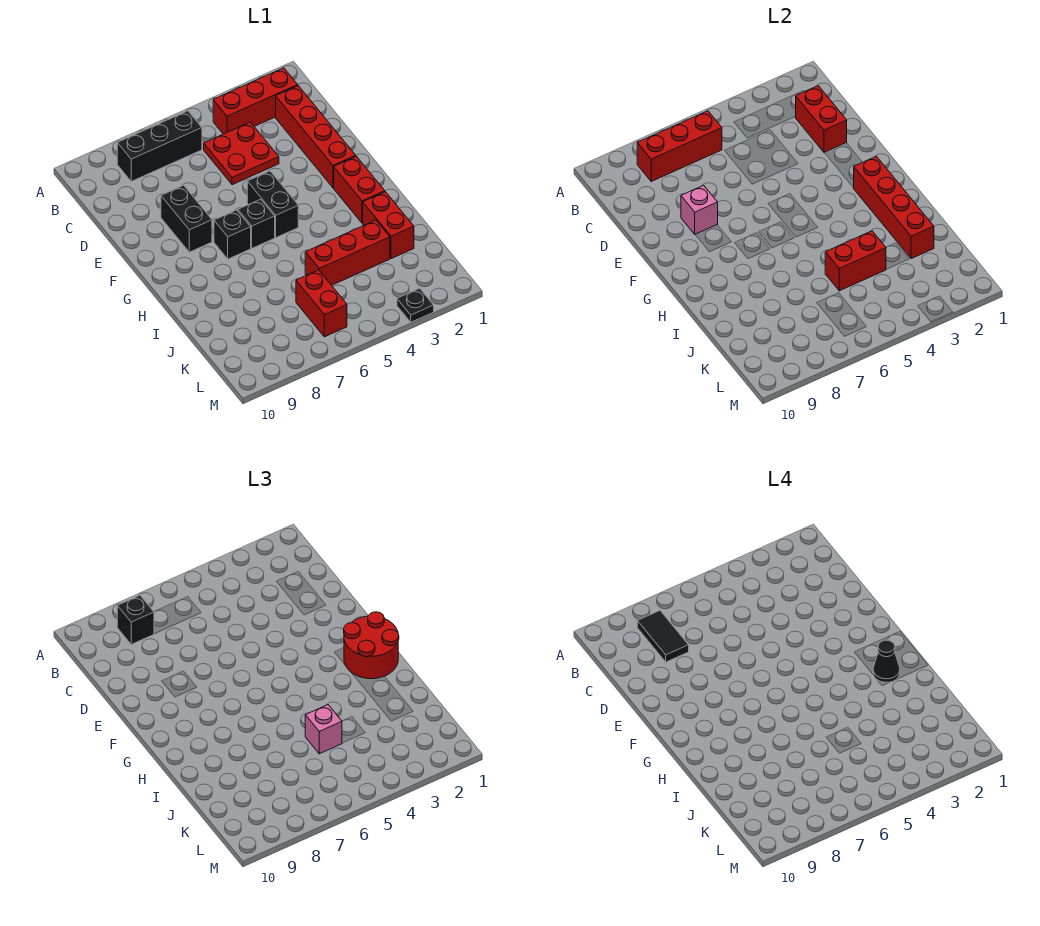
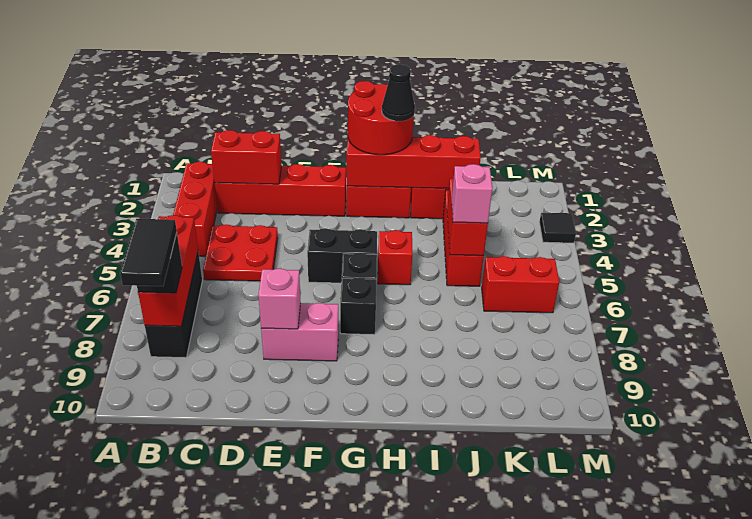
black tile B8:C8 level 4 -> black tile B8:B9 level 4
black brick E8:F8 level 1 -> pink brick E8:F8 level 1
none -> red brick H5 level 1
black plate M3 level 1 -> black tile M3 level 1

